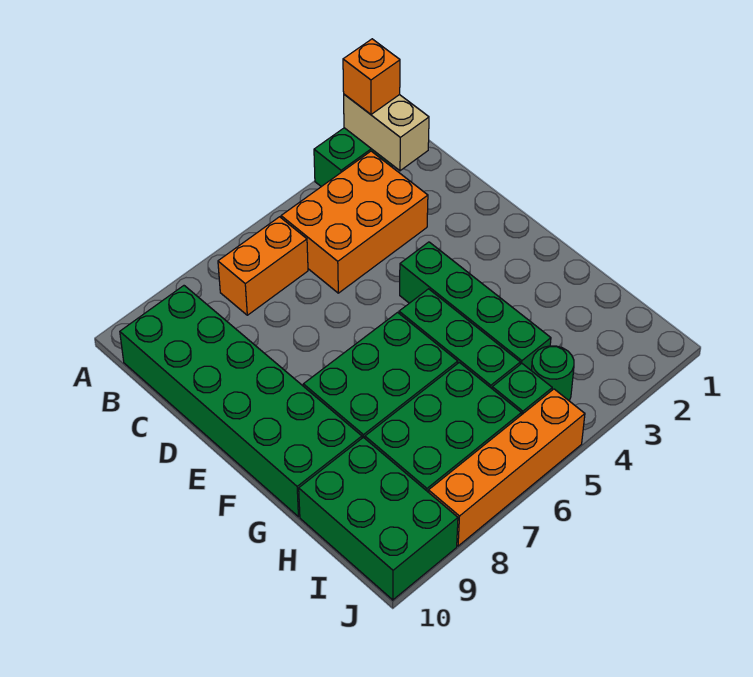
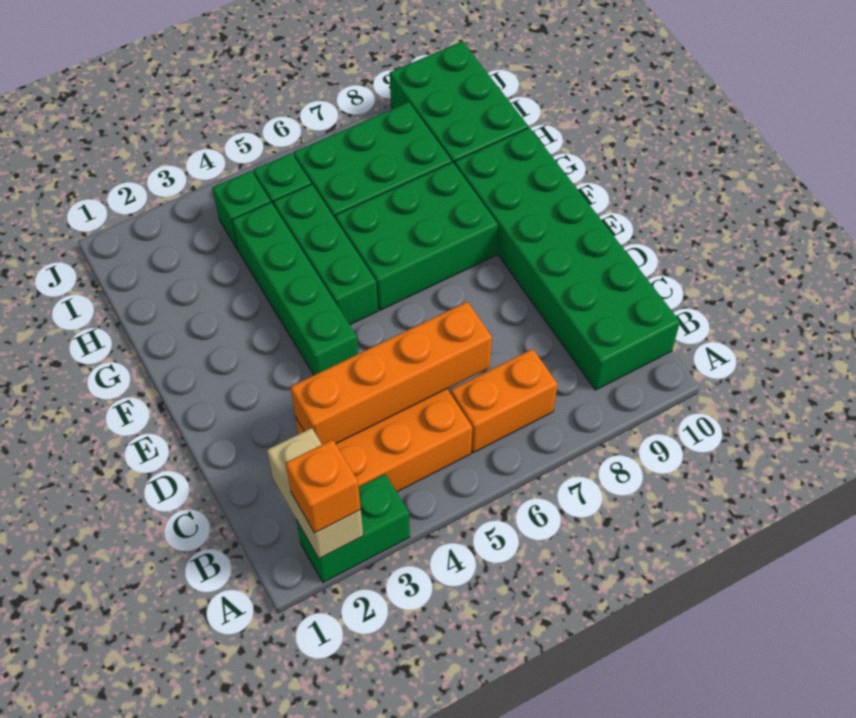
green round brick I4 level 1 -> green brick I4 level 1
orange brick J5:J8 level 1 -> orange brick C3:C6 level 2

